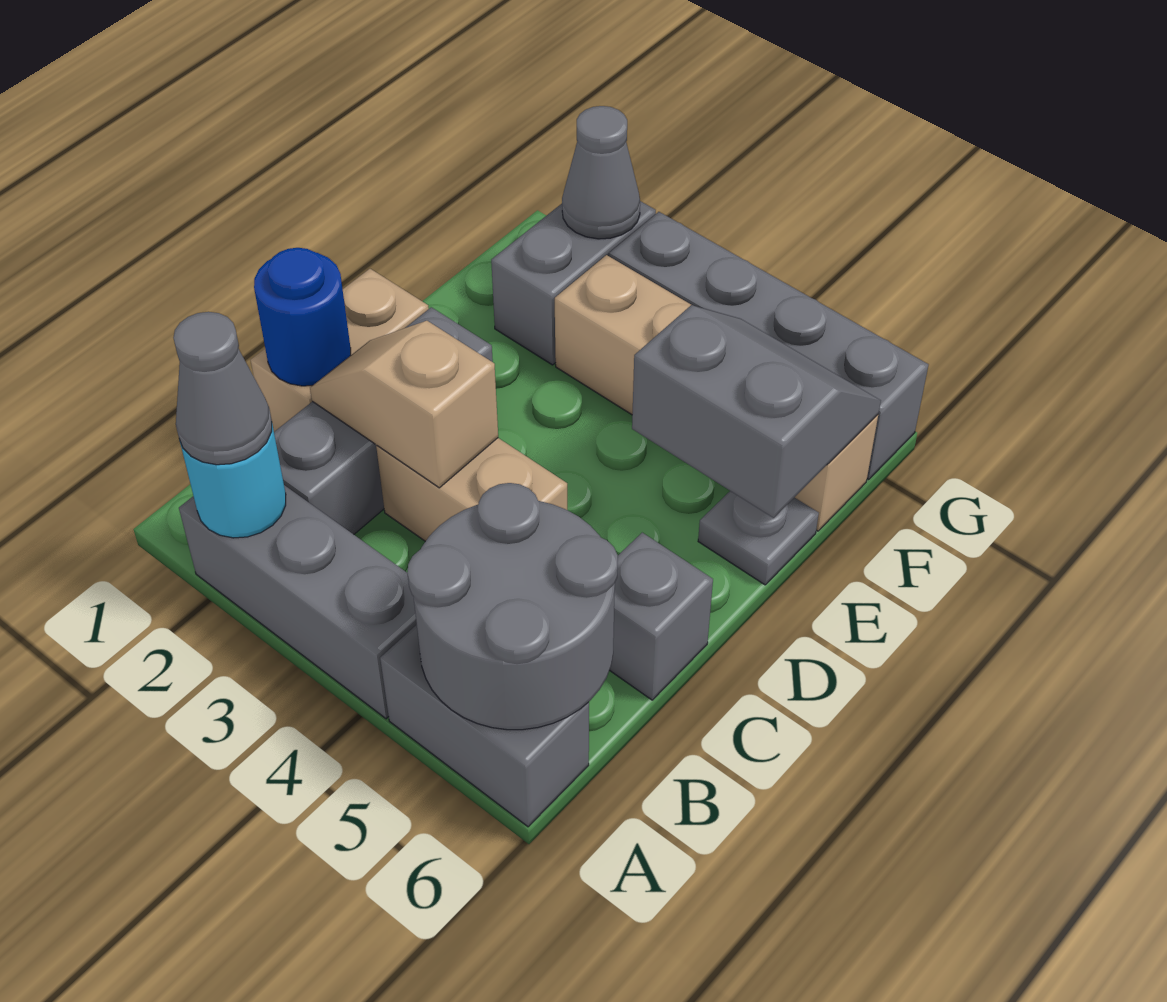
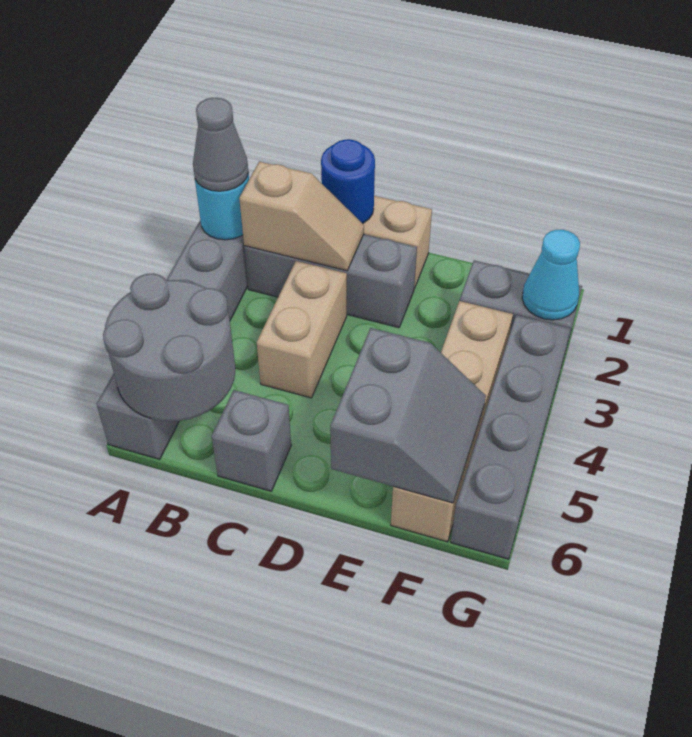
tan slope C2:C3 level 2 top 3 -> tan slope B2:C2 level 2 top B
grey plate E6 level 1 -> none
grey cone G2 level 2 -> cyan cone G2 level 2

